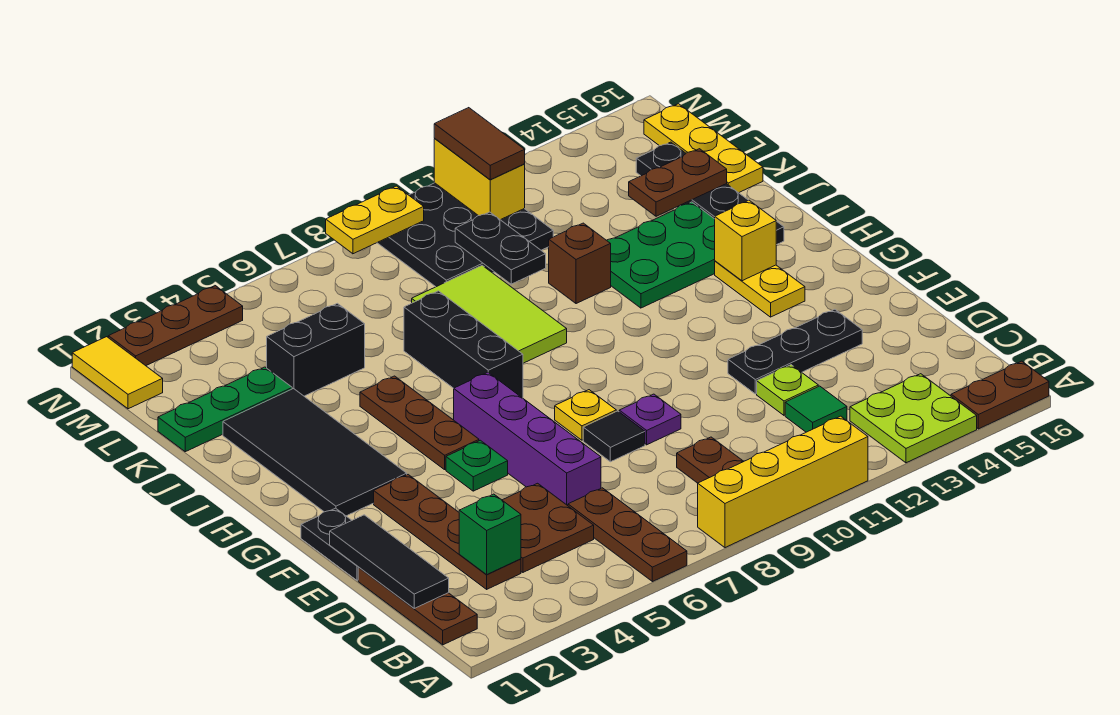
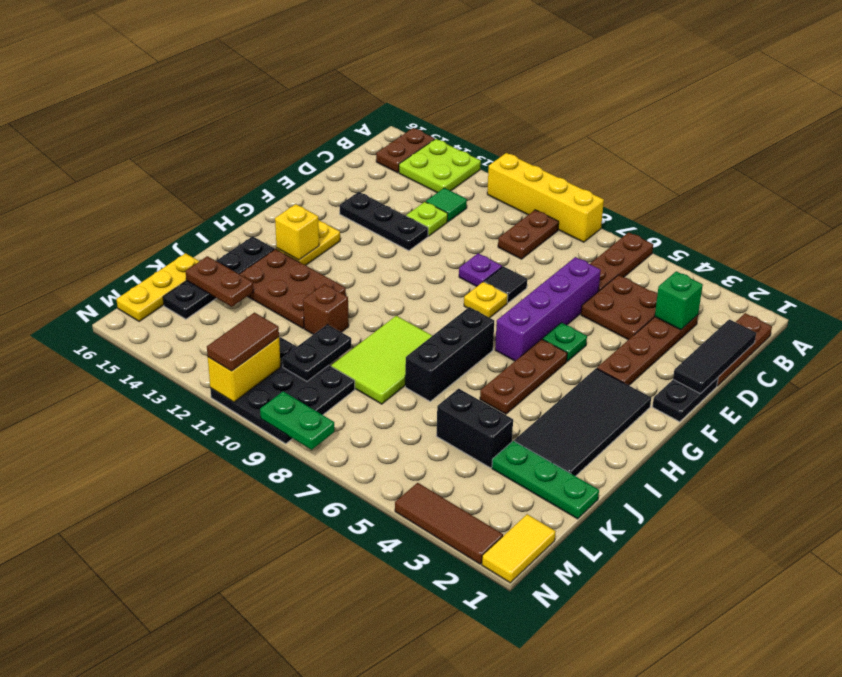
brown plate A15:A16 level 1 -> brown plate A15:B15 level 1
green plate I12:J14 level 1 -> brown plate I12:J14 level 1
brown plate N2:N4 level 1 -> brown tile N2:N4 level 1
yellow plate N8:N9 level 2 -> green plate N8:N9 level 2

